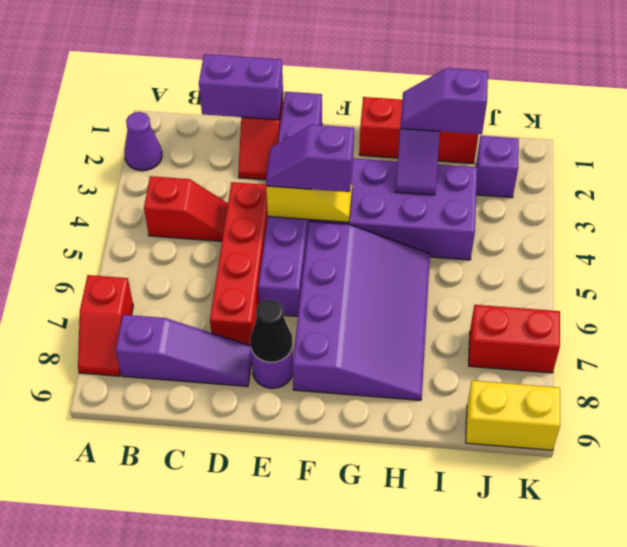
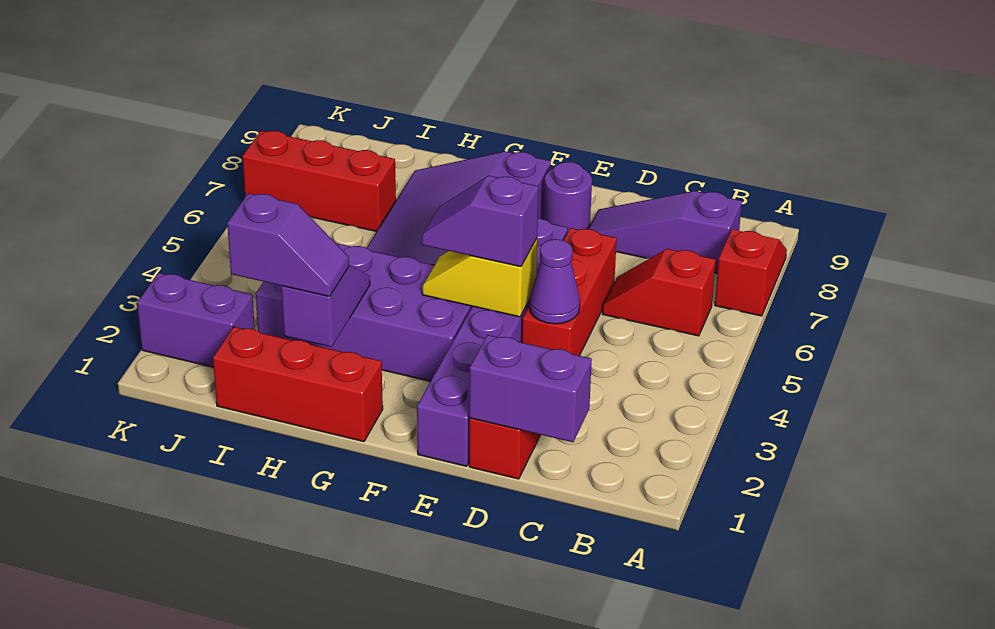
purple cone A2 level 1 -> purple cone D4 level 2
red slope B4:C4 level 1 top B -> red slope B6:C6 level 1 top B
red brick D4:D7 level 1 -> red brick D4:D6 level 1
purple slope E4:F4 level 3 top F -> purple slope E4:F4 level 3 top E
black cone E8 level 2 -> none
purple brick J2 level 1 -> purple brick J2:K2 level 1
red brick J7:K7 level 1 -> red brick I7:K7 level 1
yellow brick J9:K9 level 1 -> none

